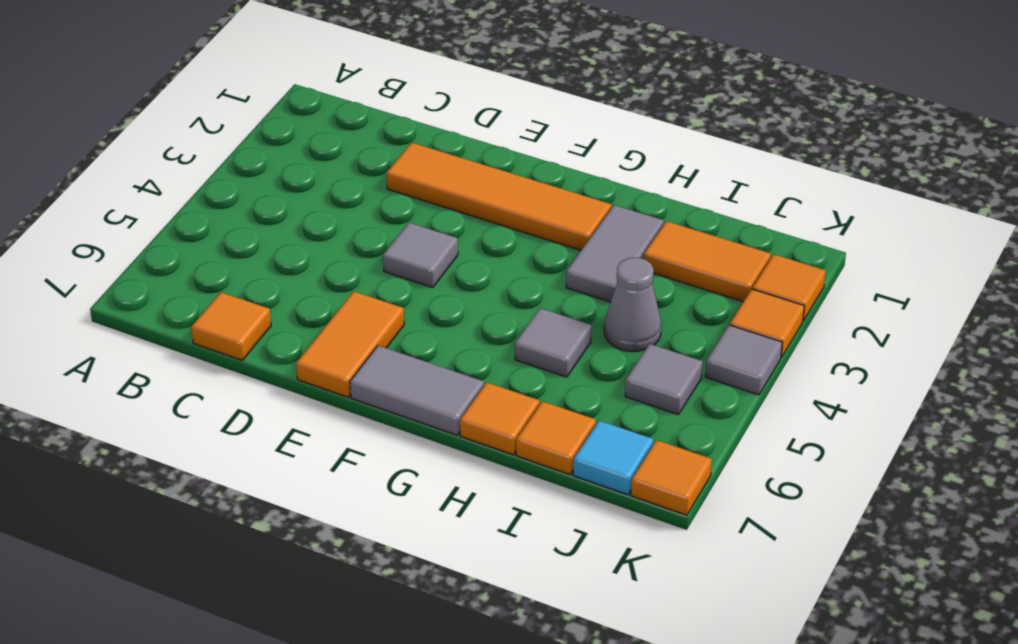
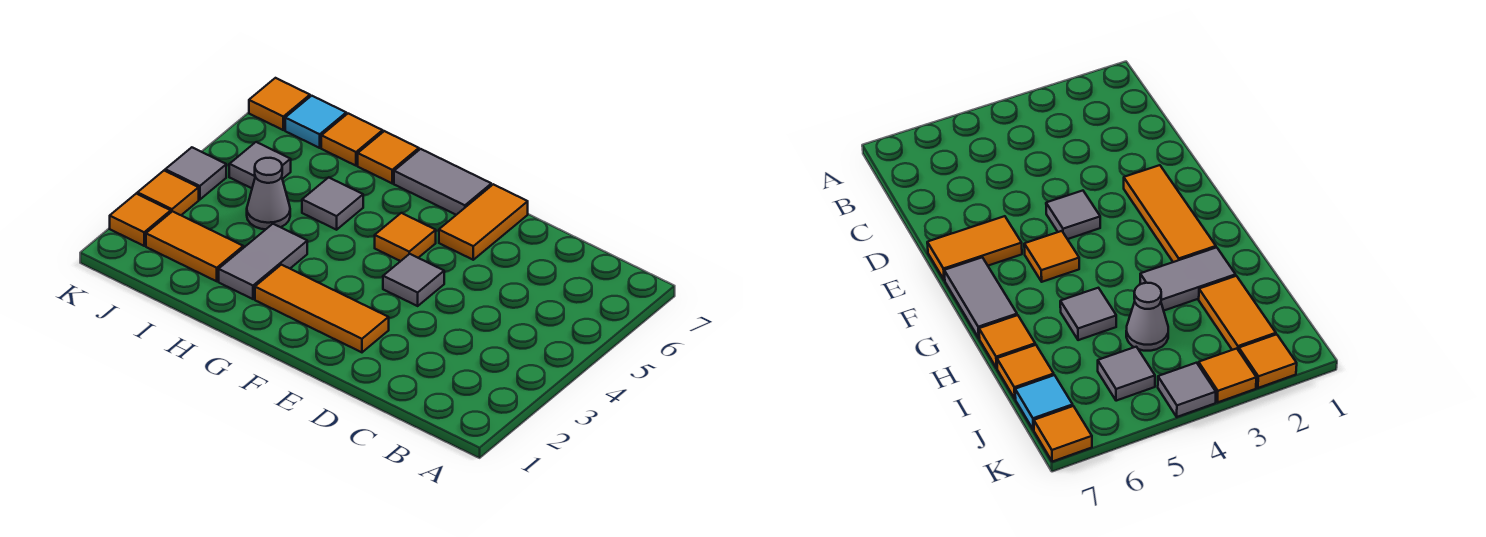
orange tile C7 level 1 -> orange tile F5 level 1
orange tile D2:G2 level 1 -> orange tile E2:G2 level 1

